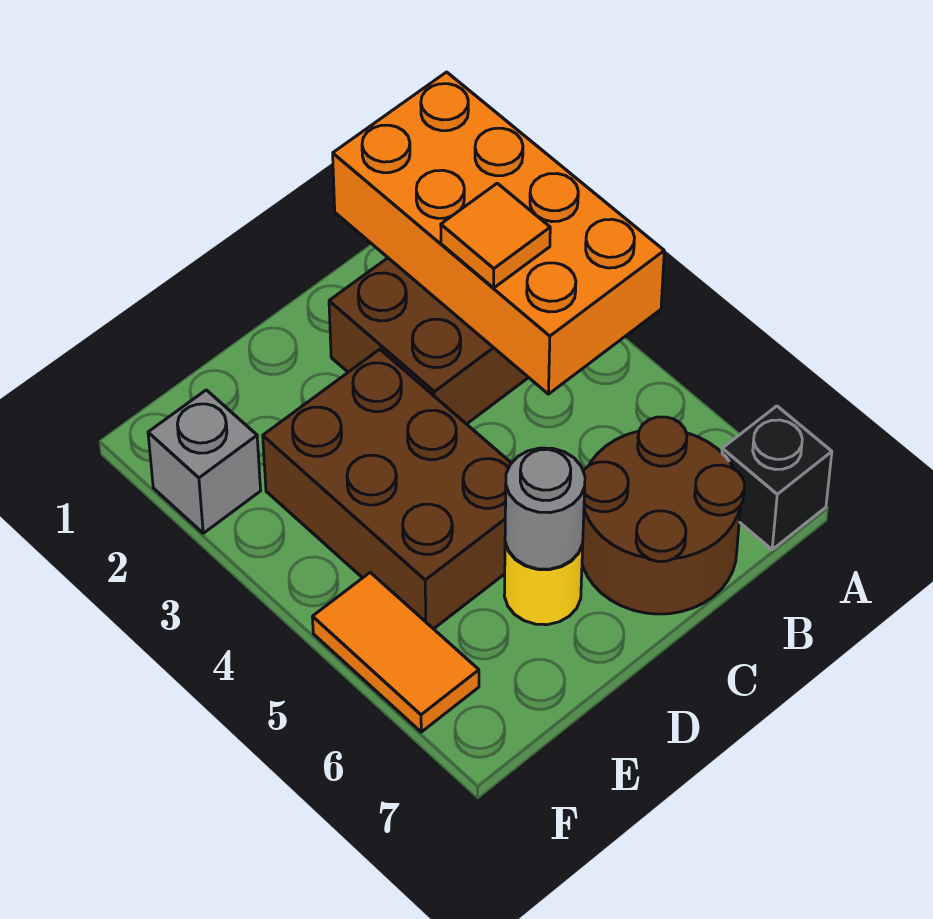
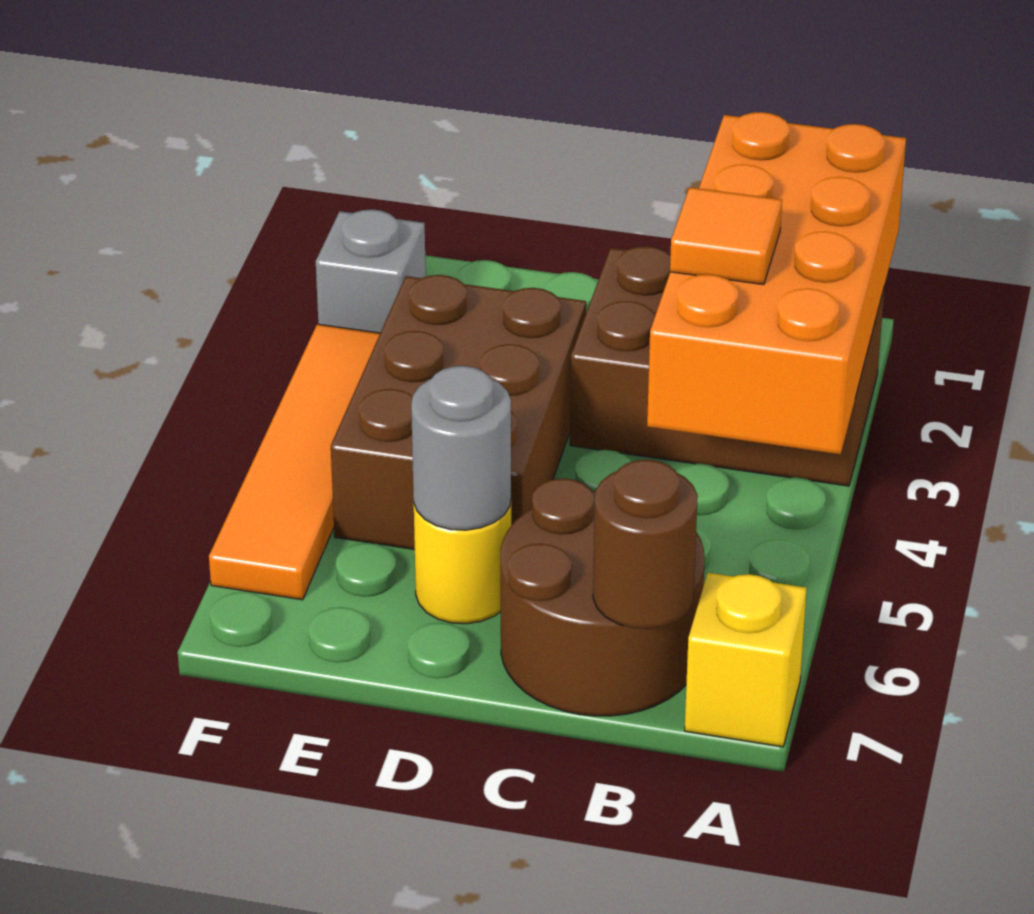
black brick A7 level 1 -> yellow brick A7 level 1
none -> brown round brick B7 level 2
orange tile F5:F6 level 1 -> orange tile F3:F6 level 1

